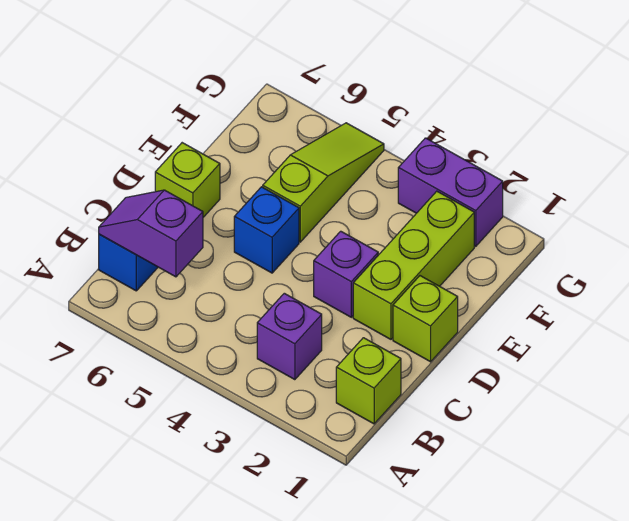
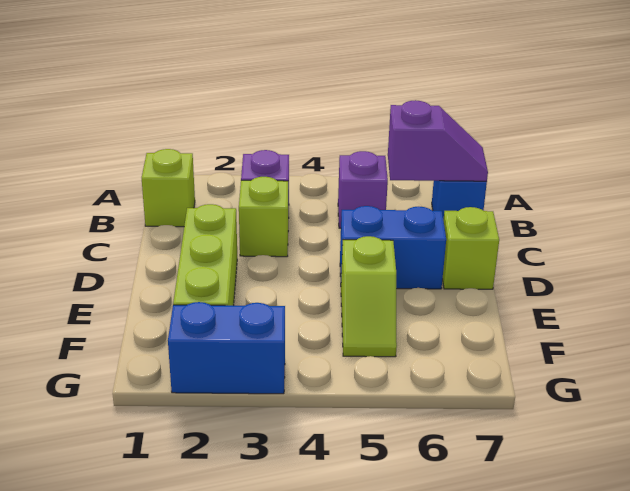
lime brick D1 level 1 -> lime brick C3 level 1
purple brick D3 level 1 -> purple brick B5 level 1
blue brick D5 level 1 -> blue brick D5:D6 level 1
lime slope E5:G5 level 1 top E -> lime slope E5:F5 level 1 top E
purple brick G2:G3 level 1 -> blue brick G2:G3 level 1

